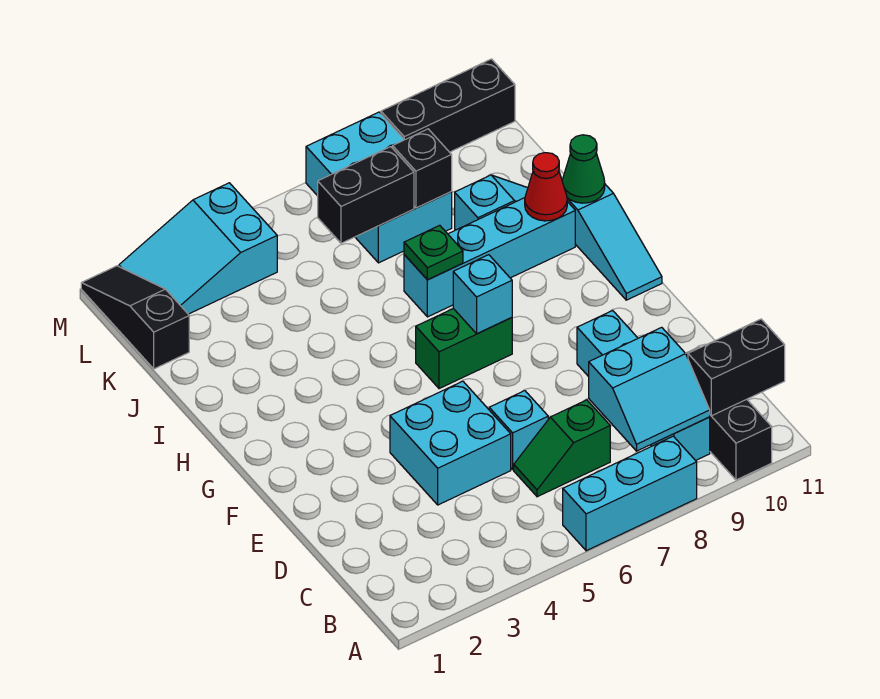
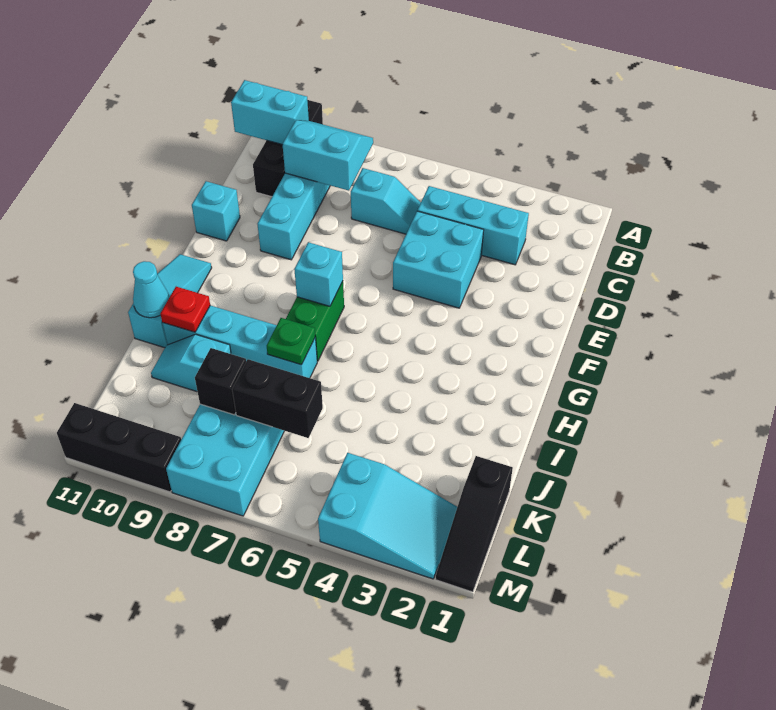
cyan brick A6:A8 level 1 -> cyan brick C3:C5 level 1
black brick B10:B11 level 2 -> cyan brick B10:B11 level 2
green slope C6:C7 level 1 top 7 -> cyan slope C6:C7 level 1 top 7
cyan brick D6 level 1 -> cyan brick E11 level 1
green brick G6:G7 level 1 -> green brick G7:H7 level 1
red cone I10 level 2 -> red plate I10 level 2
green cone I11 level 2 -> cyan cone I11 level 2

